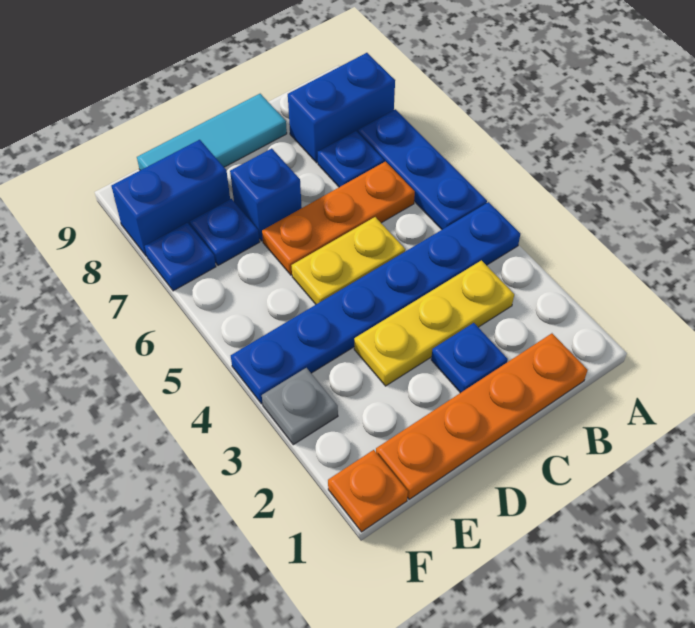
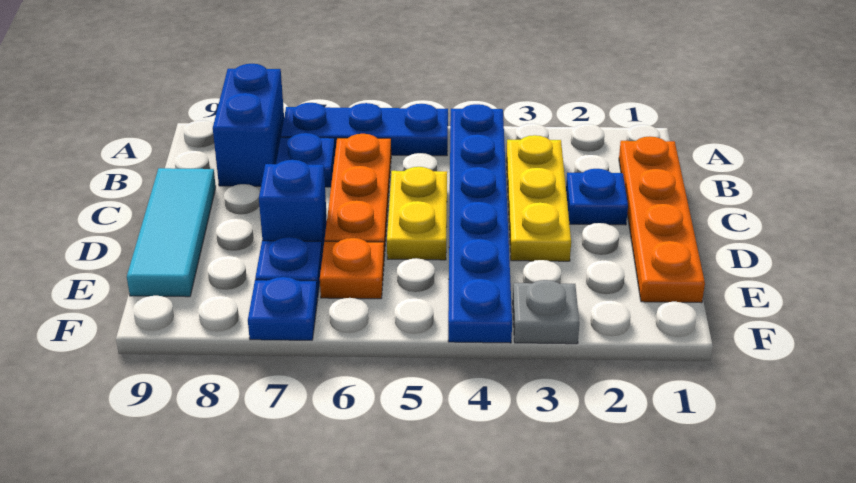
blue brick E8:F8 level 1 -> none
orange plate F1 level 1 -> orange plate E6 level 1

